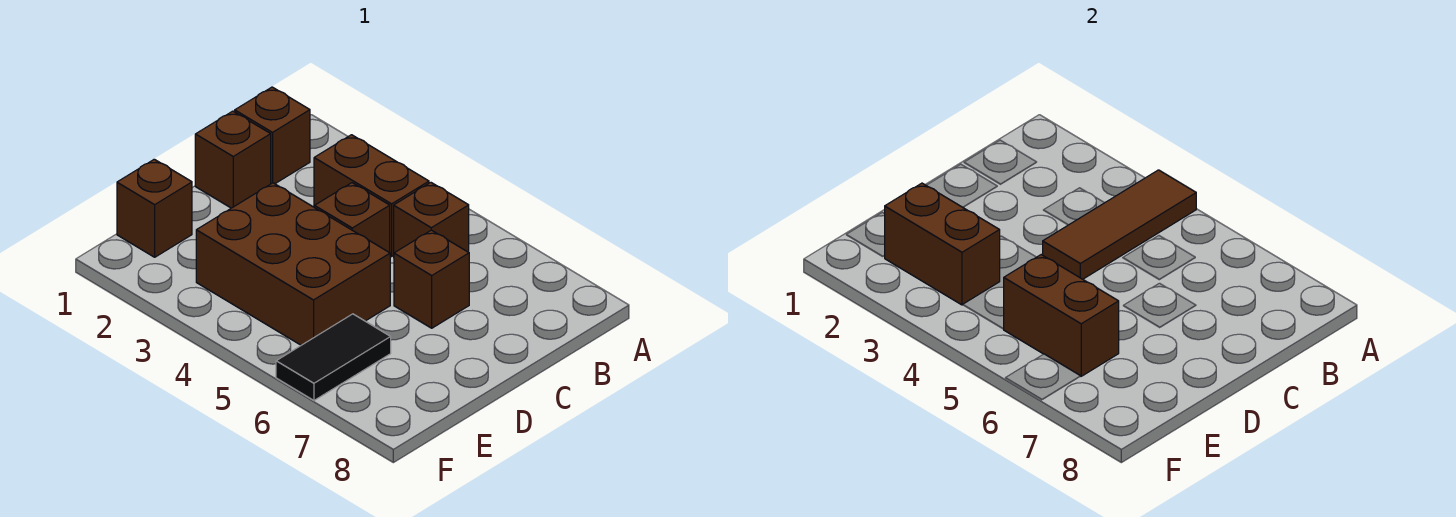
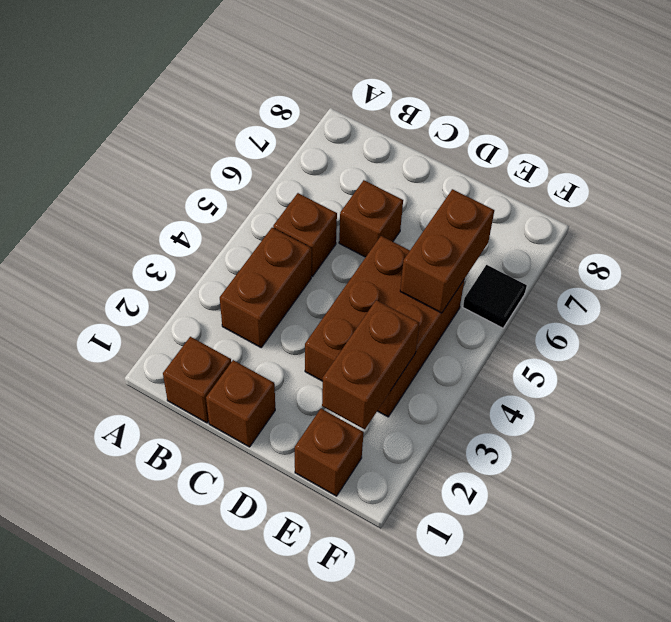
brown tile A4:C4 level 2 -> none
brown brick C4 level 1 -> none
black tile E6:F6 level 1 -> black tile F6 level 1

